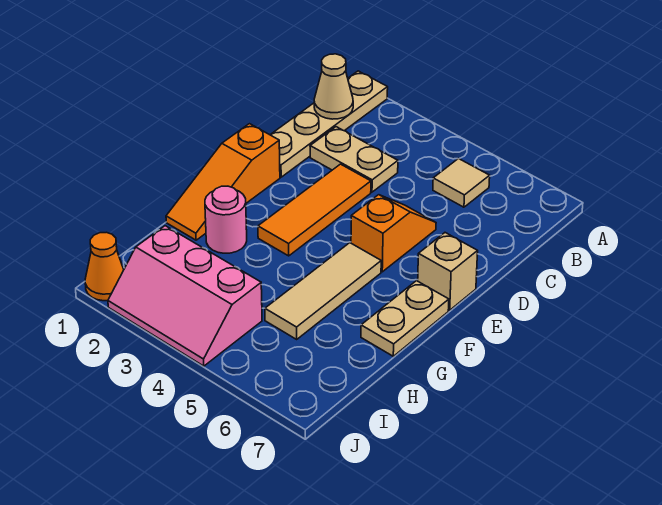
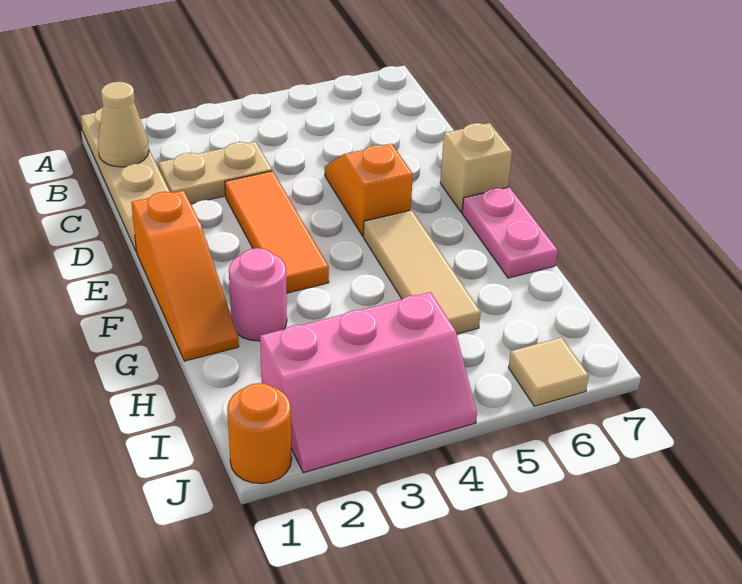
tan tile B5 level 1 -> tan tile J6 level 1
tan plate F7:G7 level 1 -> pink plate F7:G7 level 1
orange cone J1 level 1 -> orange round brick J1 level 1

